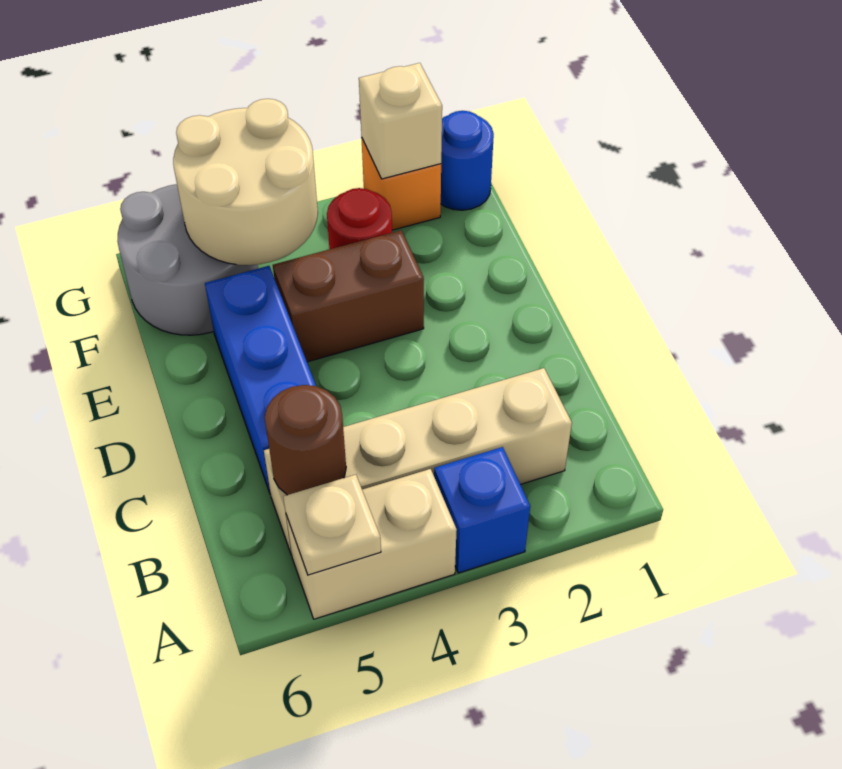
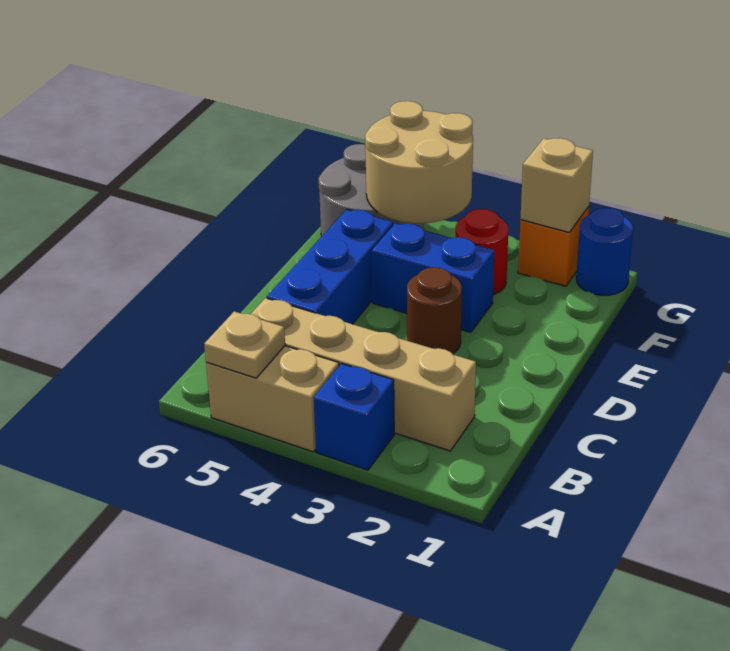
brown round brick B5 level 2 -> brown round brick D3 level 1
brown brick E3:E4 level 1 -> blue brick E3:E4 level 1

